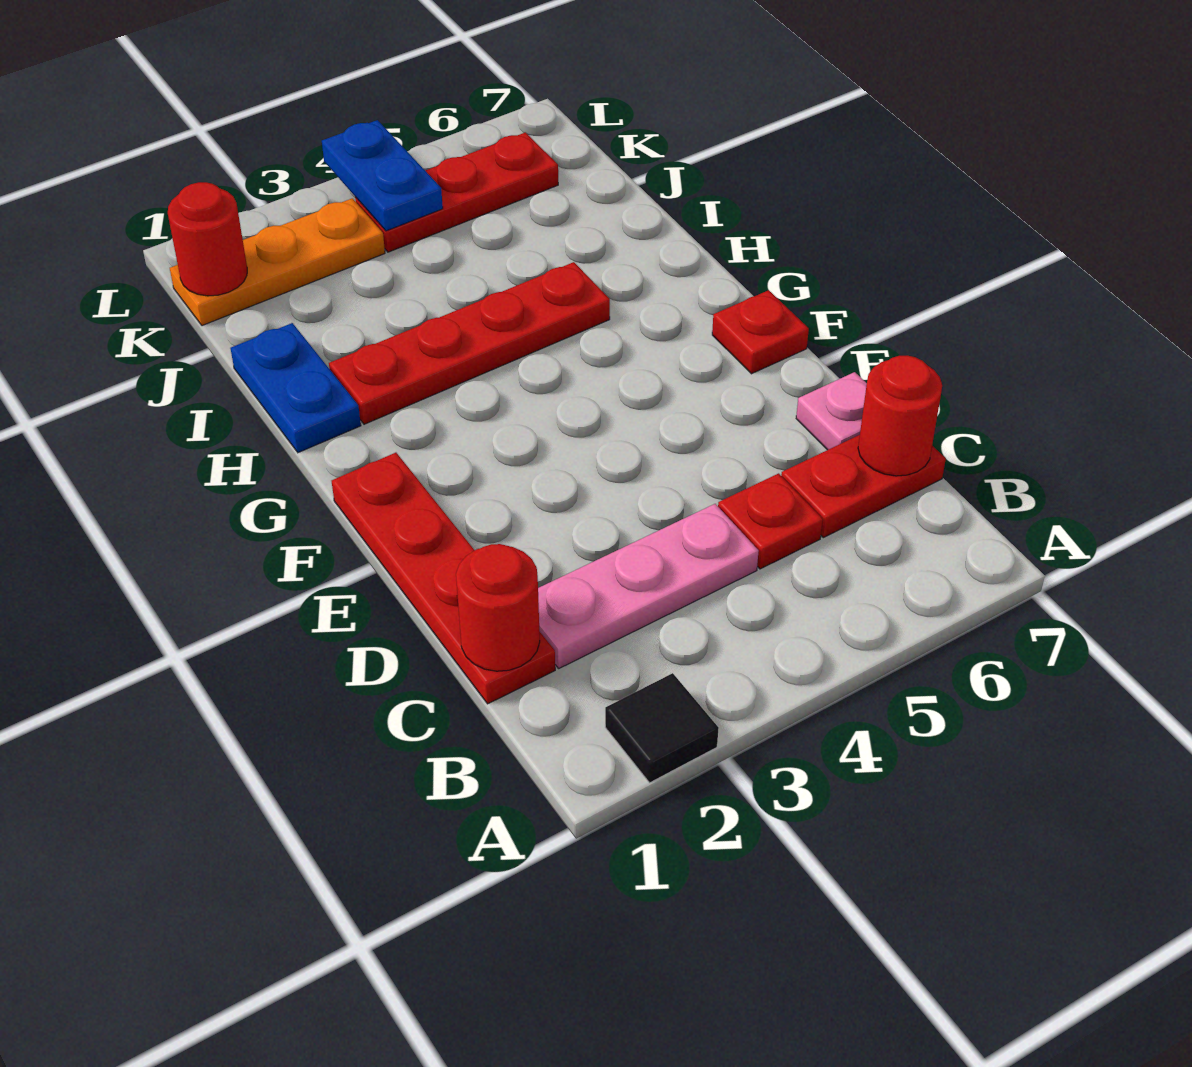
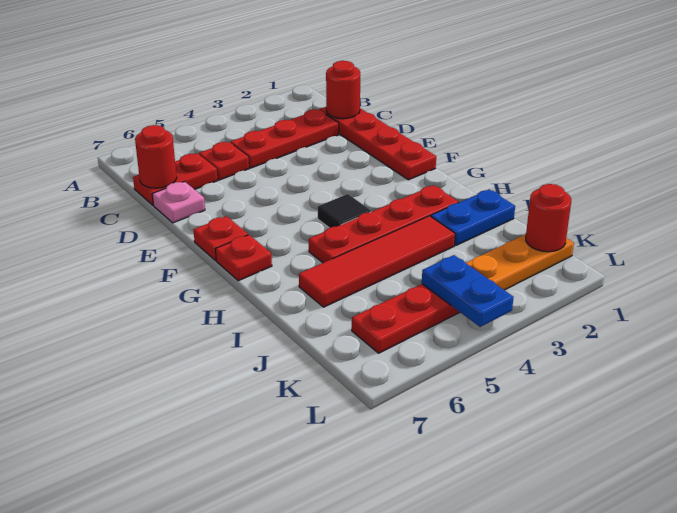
black tile A2 level 1 -> black tile G4 level 1
pink plate C2:C4 level 1 -> red plate C2:C4 level 1
none -> red plate G7 level 1
blue plate H1:I1 level 1 -> blue plate I1:I2 level 1
none -> red tile I3:I6 level 1

